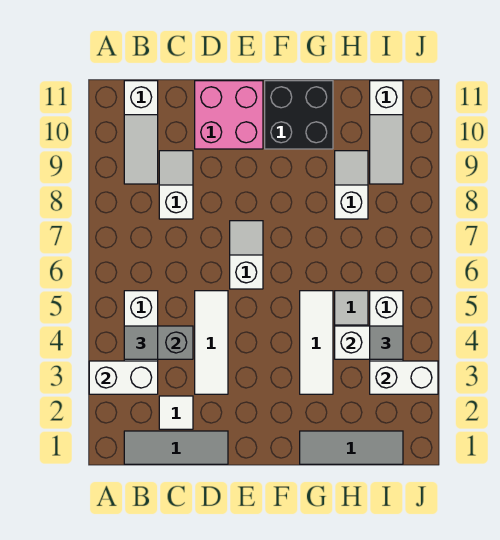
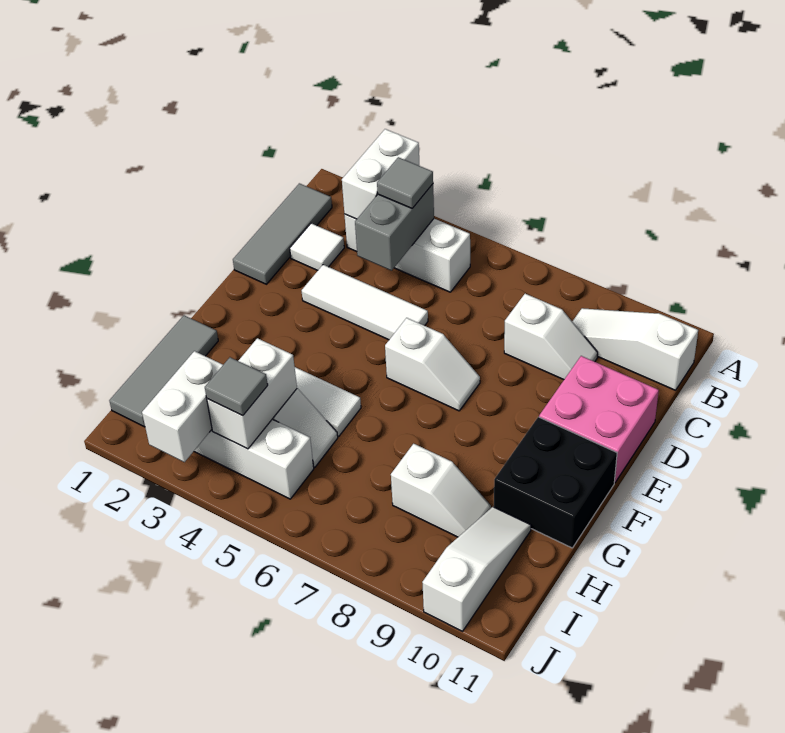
white slope I9:I11 level 1 top 11 -> white slope H10:J10 level 1 top J

